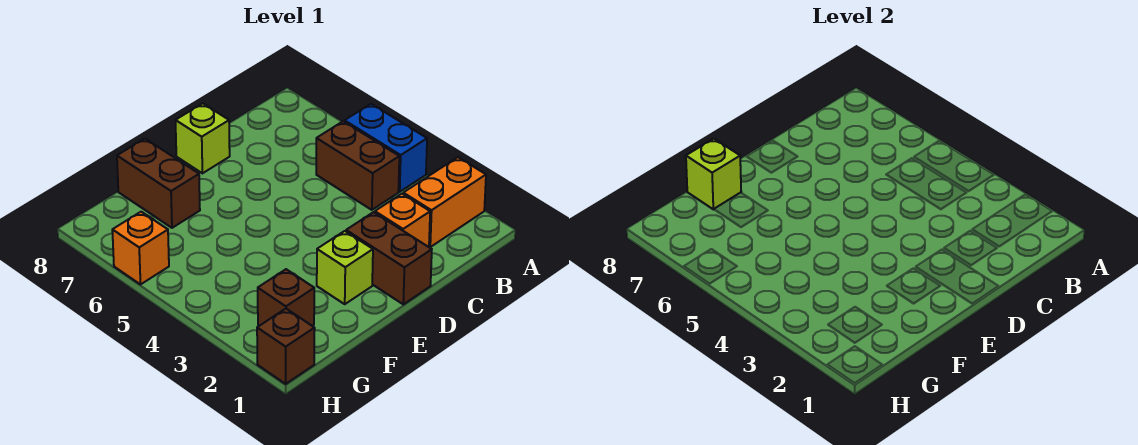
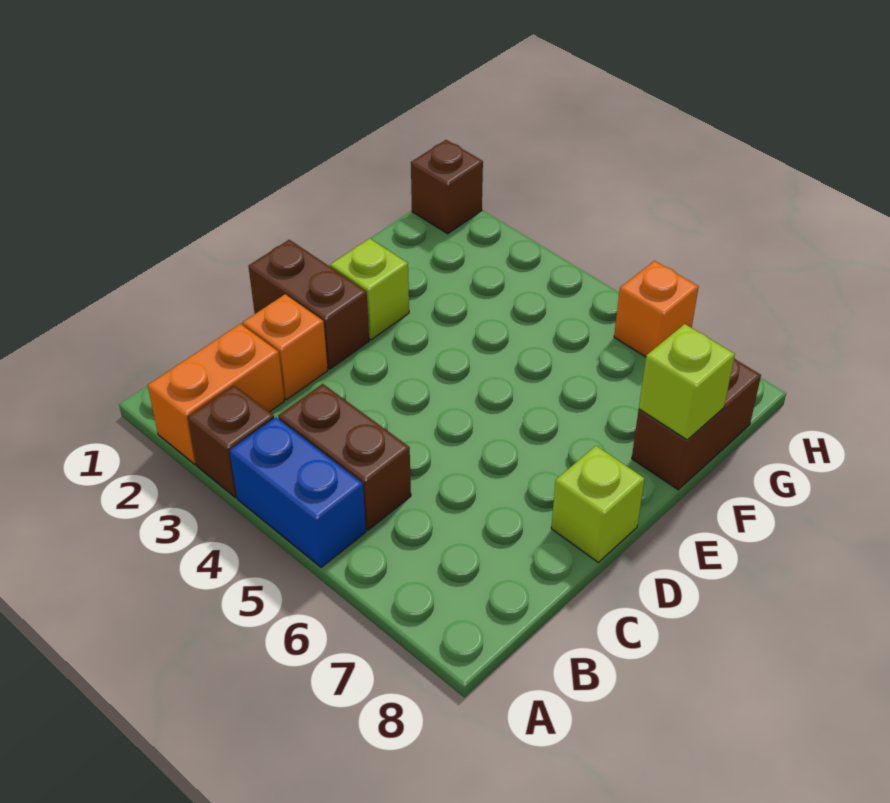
brown brick F7:F8 level 1 -> brown brick F8:G8 level 1
brown brick G2 level 1 -> brown brick A3 level 1

